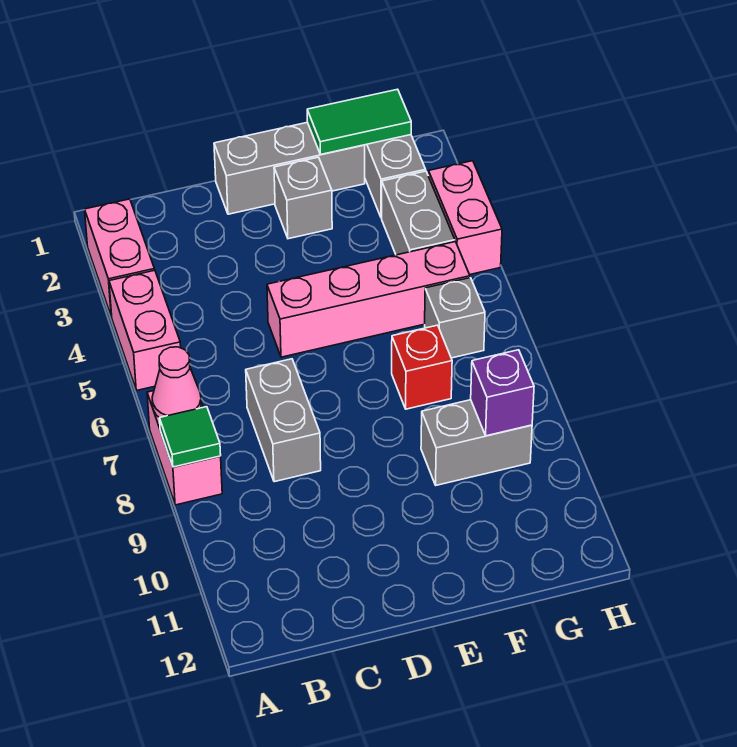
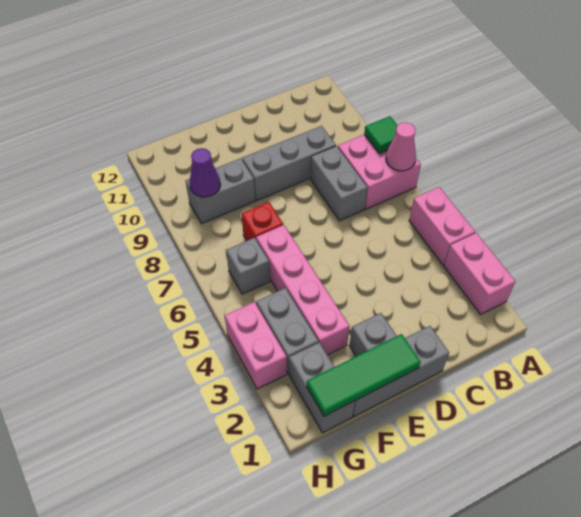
pink brick A7:A8 level 1 -> pink brick A7:B8 level 1
none -> grey brick C9:E9 level 1
pink brick D5:G5 level 1 -> pink brick F3:F6 level 1
green tile F1:G1 level 2 -> green tile E1:G1 level 2
purple brick G9 level 2 -> purple cone G9 level 2

